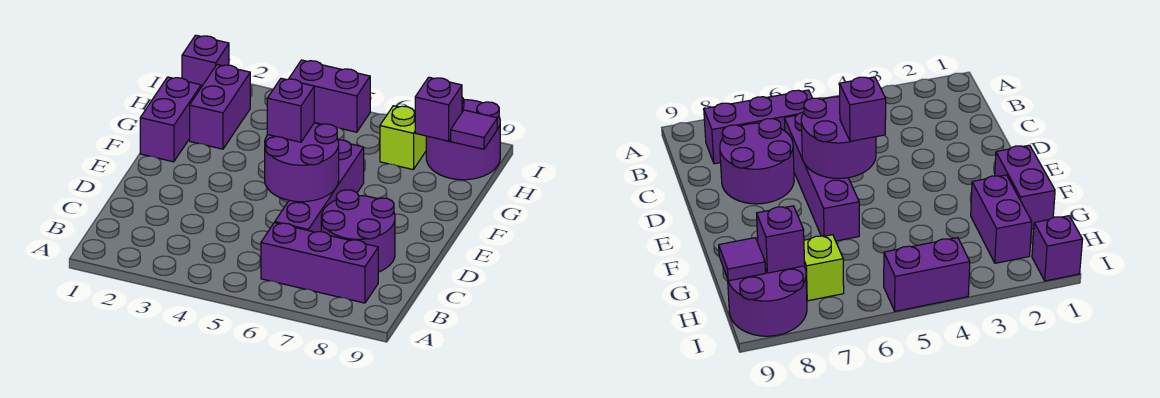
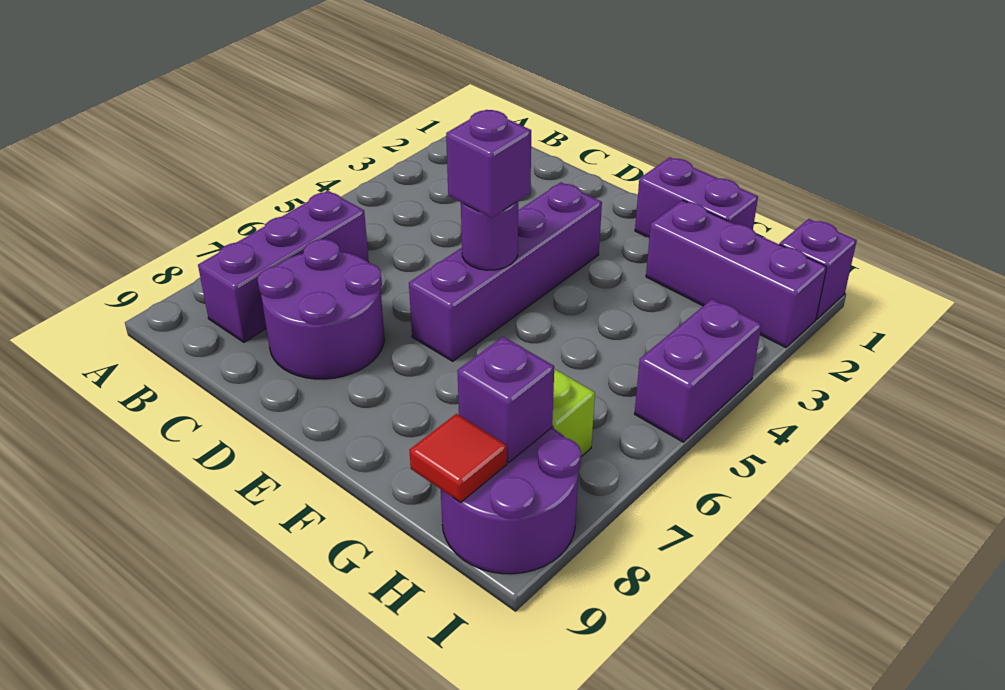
purple brick C6:F6 level 1 -> purple brick E3:E6 level 1
purple round brick D5:E6 level 2 -> purple round brick E5 level 2
purple brick G2:H2 level 1 -> purple brick G2:I2 level 1
purple tile H9 level 2 -> red tile H9 level 2

